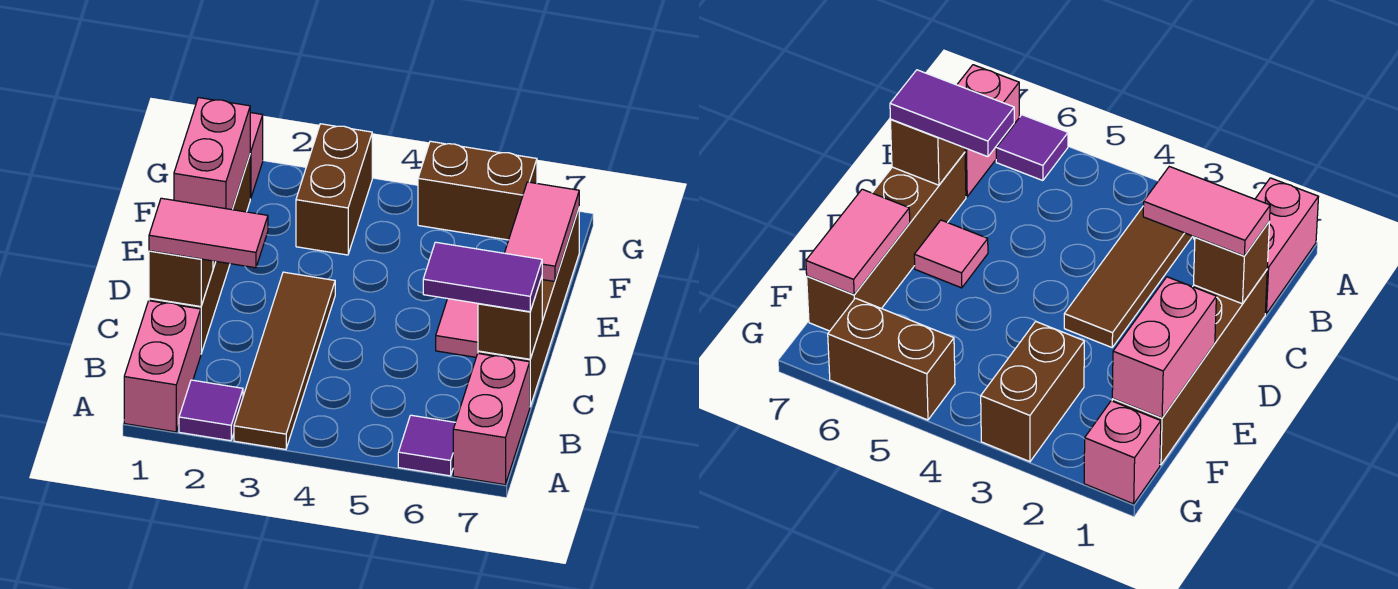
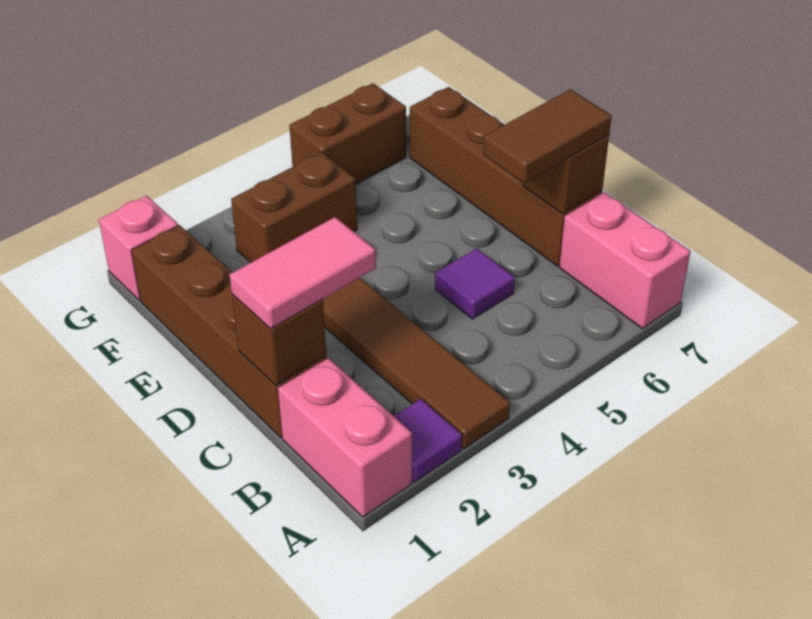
purple tile A6 level 1 -> purple tile C5 level 1
purple tile C6:C7 level 3 -> brown tile C6:C7 level 3
pink tile D6 level 1 -> none
pink brick E1:F1 level 2 -> none
pink tile E7:F7 level 2 -> none
brown brick F3:G3 level 1 -> brown brick F3:F4 level 1

